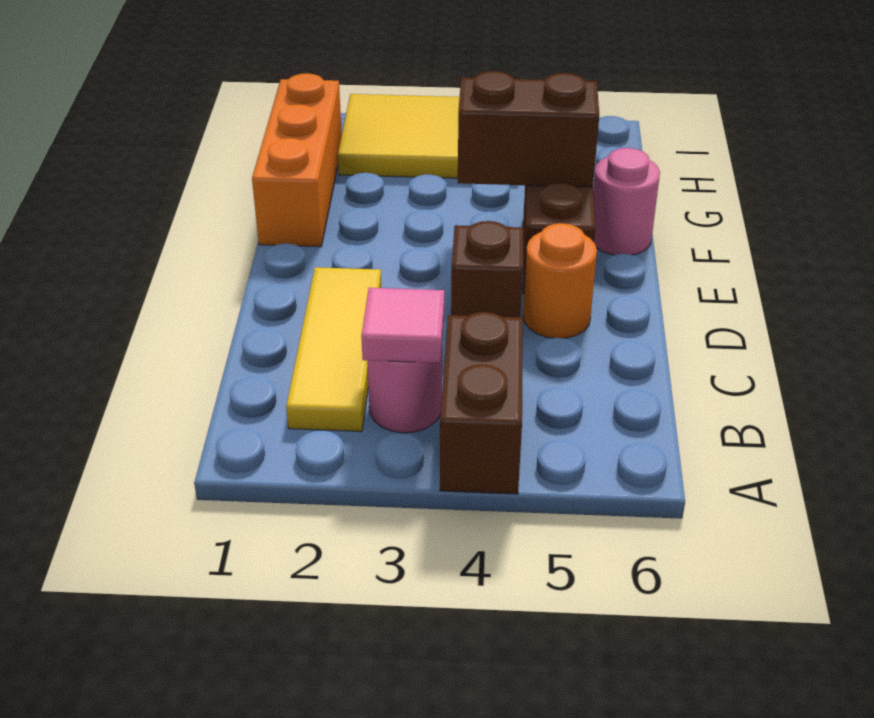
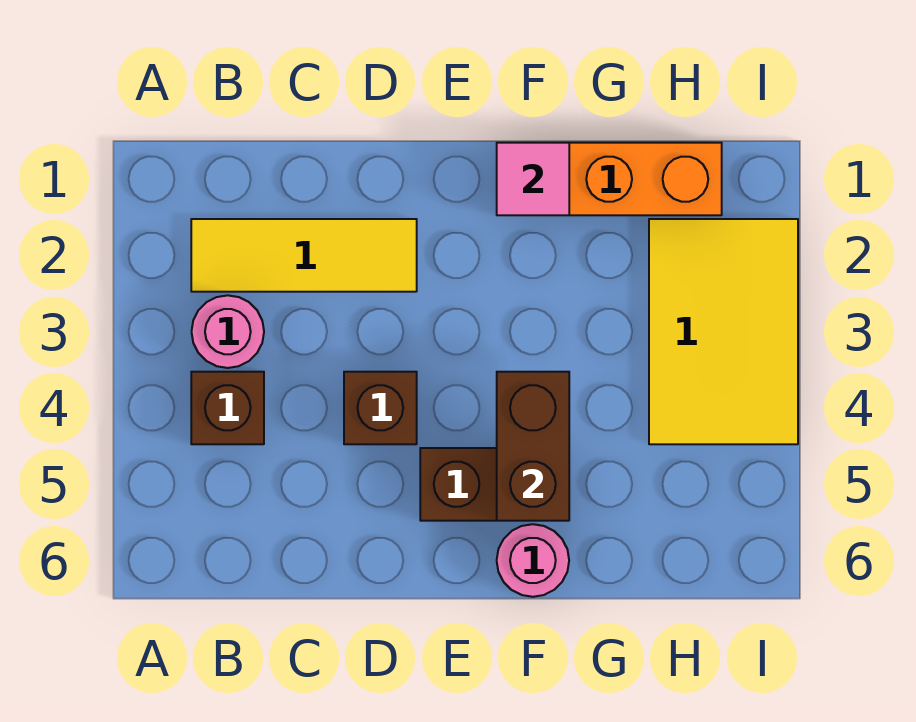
brown brick A4:B4 level 1 -> brown brick B4 level 1
pink tile B3 level 2 -> pink tile F1 level 2
orange round brick D5 level 1 -> none

